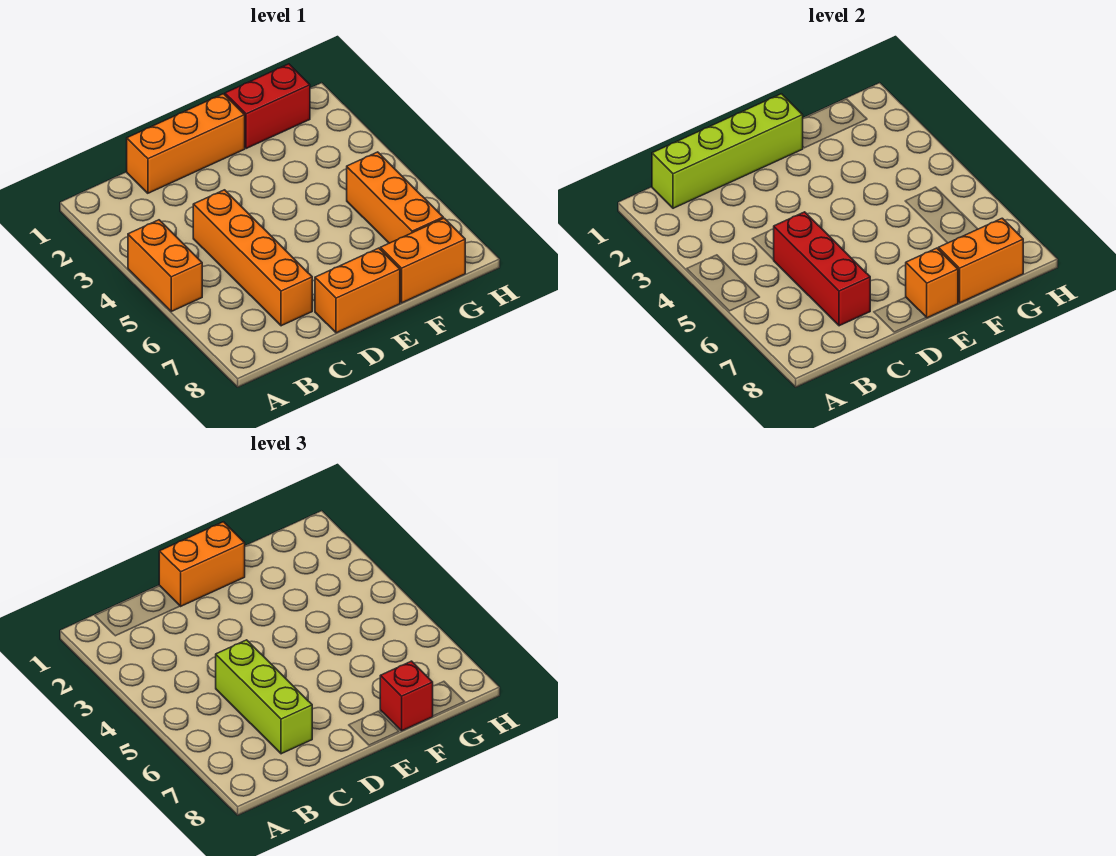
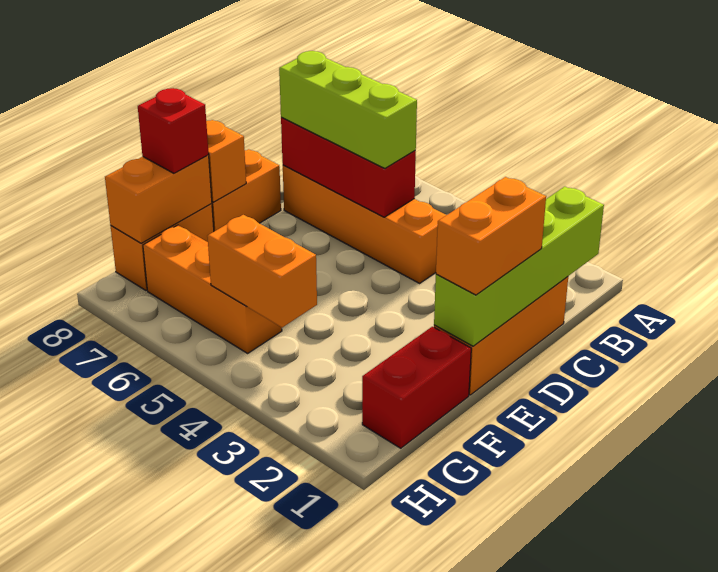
orange brick A4:A5 level 1 -> orange brick G4:G5 level 2

